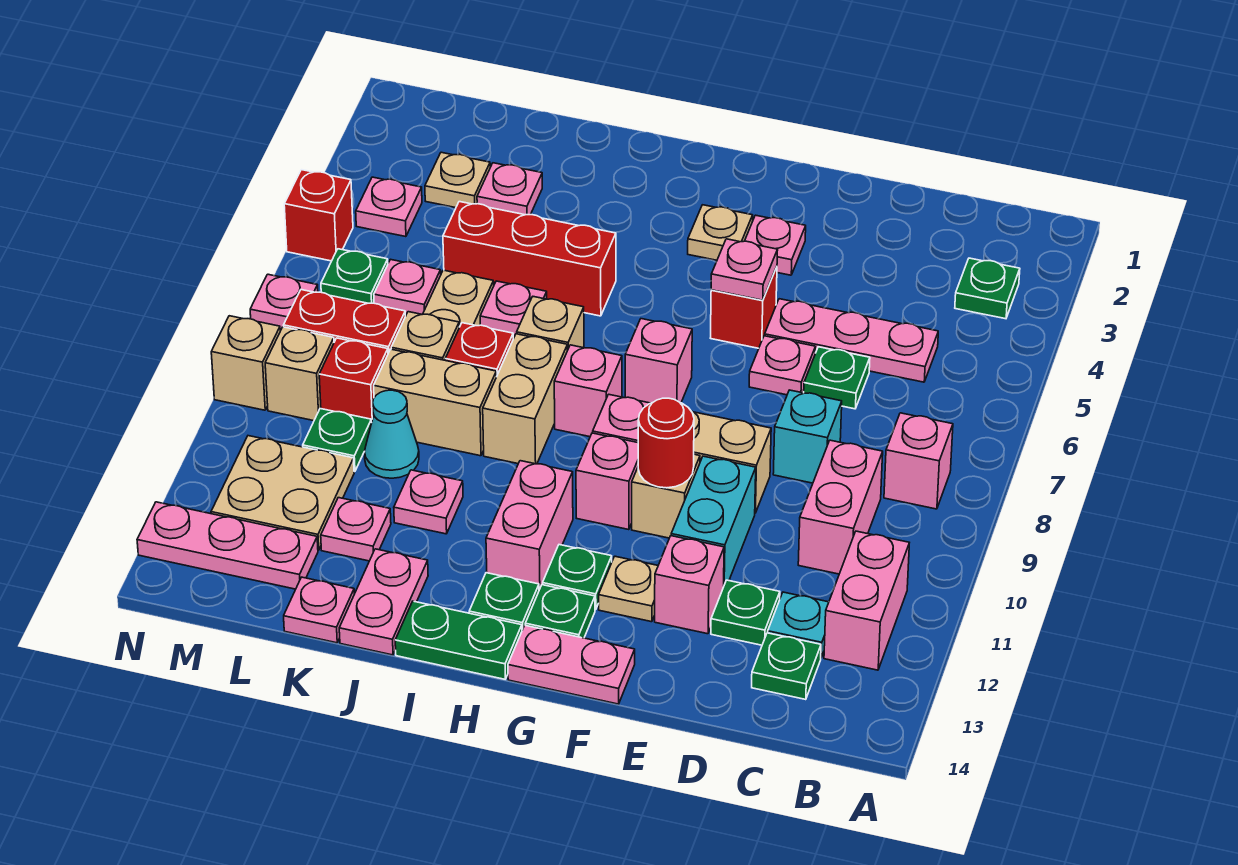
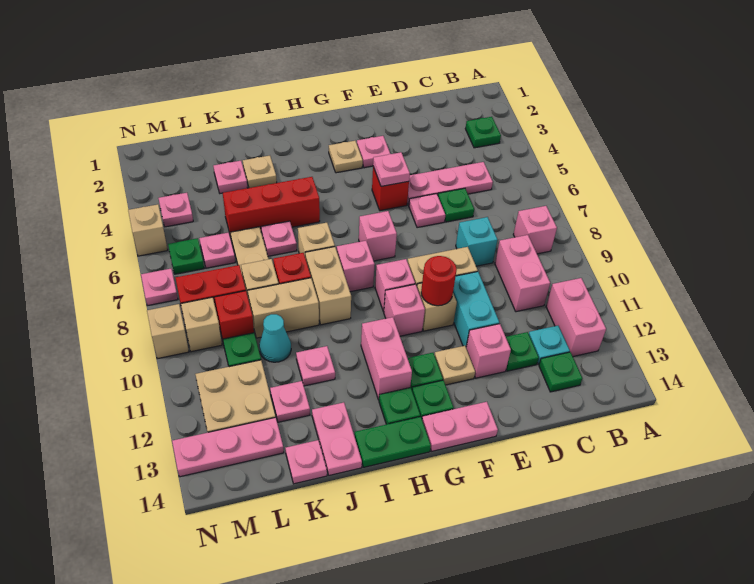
tan plate L3 level 1 -> tan plate J3 level 1
red brick N5 level 1 -> tan brick N5 level 1

